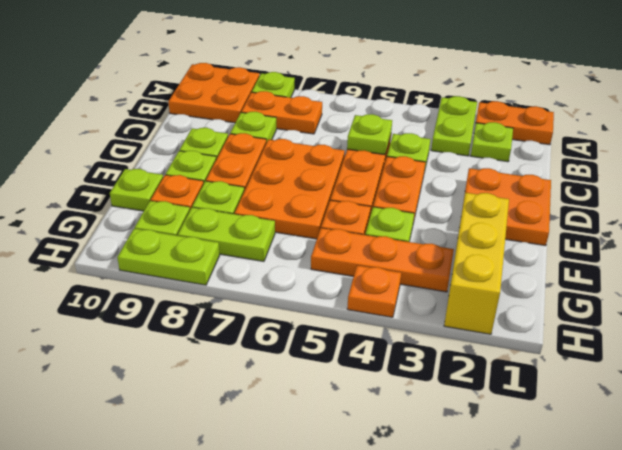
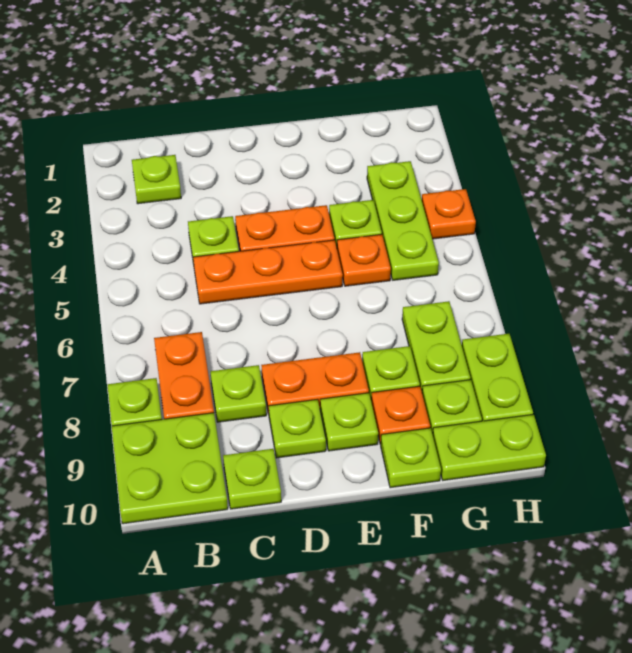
orange plate A1:A2 level 1 -> none
lime plate A3:B3 level 1 -> lime plate G10:H10 level 1
orange plate A9:B10 level 1 -> lime plate A9:B10 level 1
lime plate C5 level 2 -> lime plate C10 level 1
orange plate D1:E2 level 1 -> none
orange plate D6:F7 level 1 -> none
yellow brick F2:H2 level 1 -> none
orange plate G3:G5 level 1 -> lime plate G3:G5 level 1

